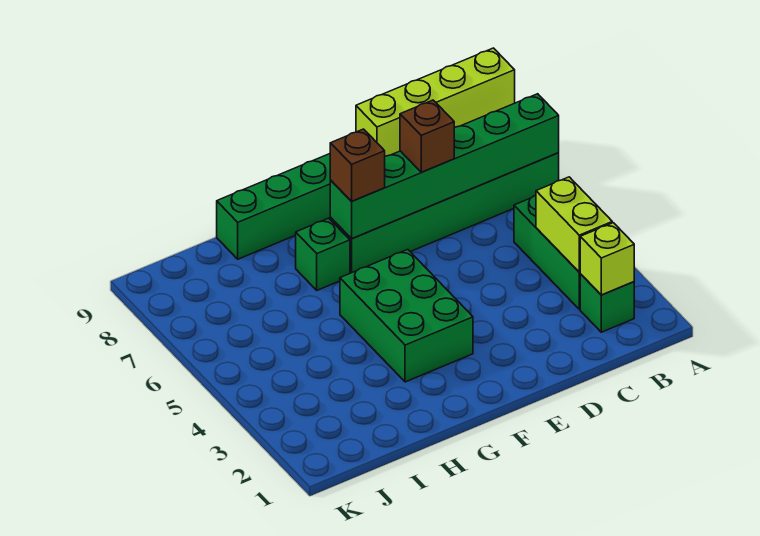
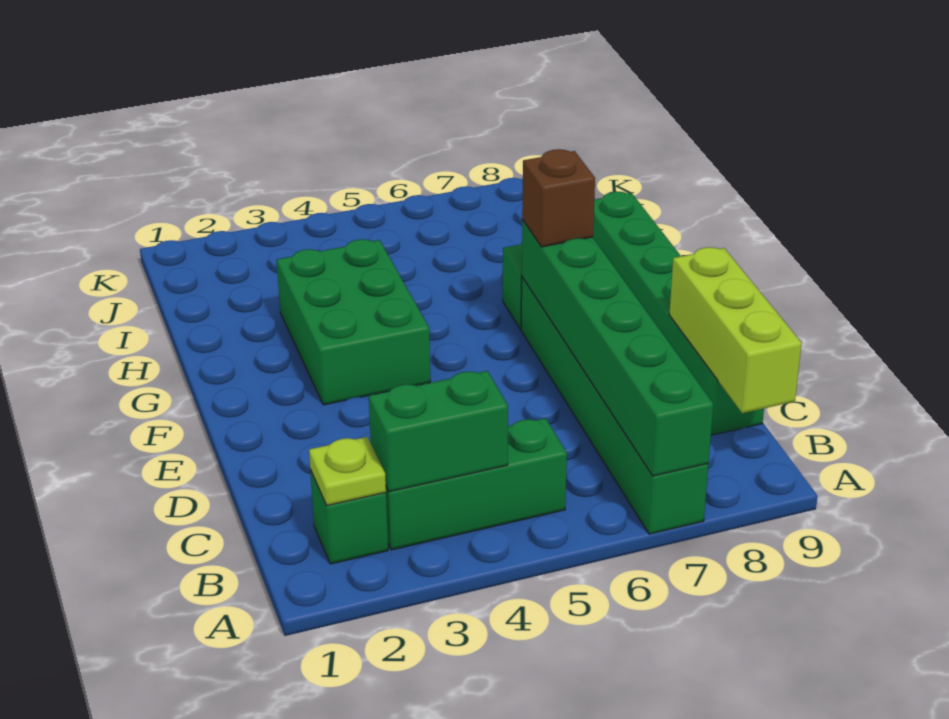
lime brick A9:D9 level 2 -> lime brick B9:D9 level 2
lime brick B2 level 2 -> lime plate B2 level 2
lime brick B3:B4 level 2 -> green brick B3:B4 level 2
brown brick D7 level 3 -> none
green brick F3:G5 level 1 -> green brick F3:H4 level 1

